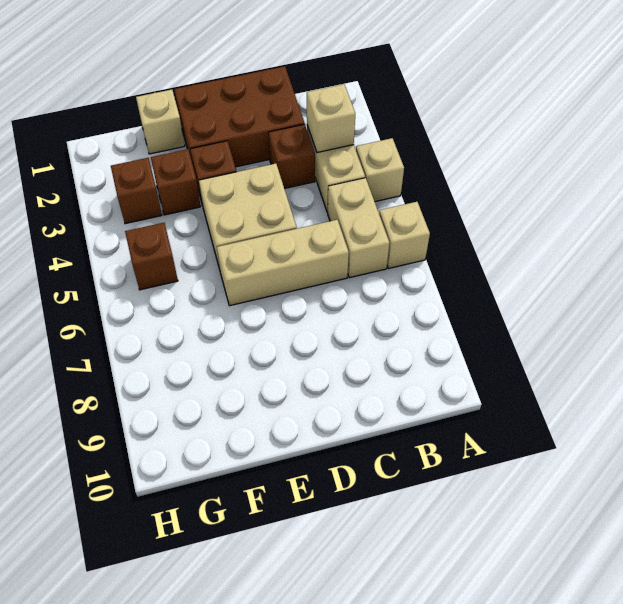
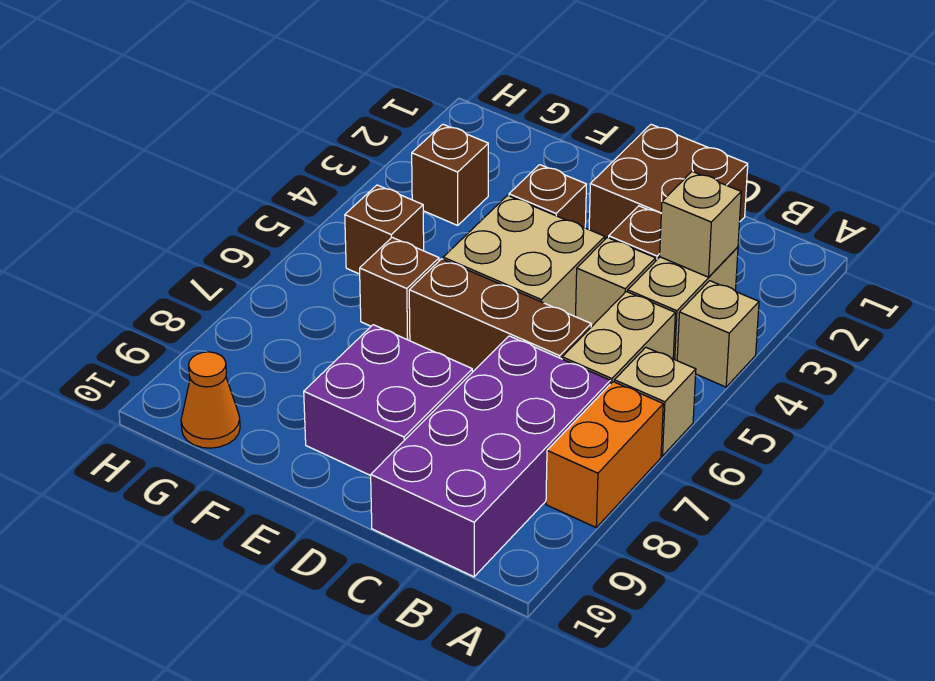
none -> orange brick A7:A8 level 1
none -> purple brick B7:C10 level 1
brown brick C1:E2 level 1 -> brown brick C1:D2 level 1
tan brick C6:E6 level 1 -> brown brick C6:E6 level 1
none -> purple brick D8:E9 level 1
tan brick F1 level 1 -> tan brick C4 level 1
brown brick F3 level 1 -> brown brick F6 level 1
none -> orange cone G10 level 1

